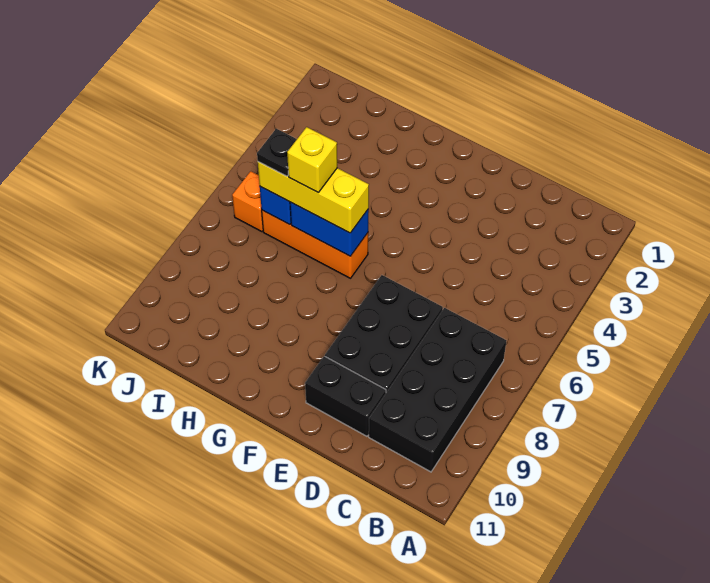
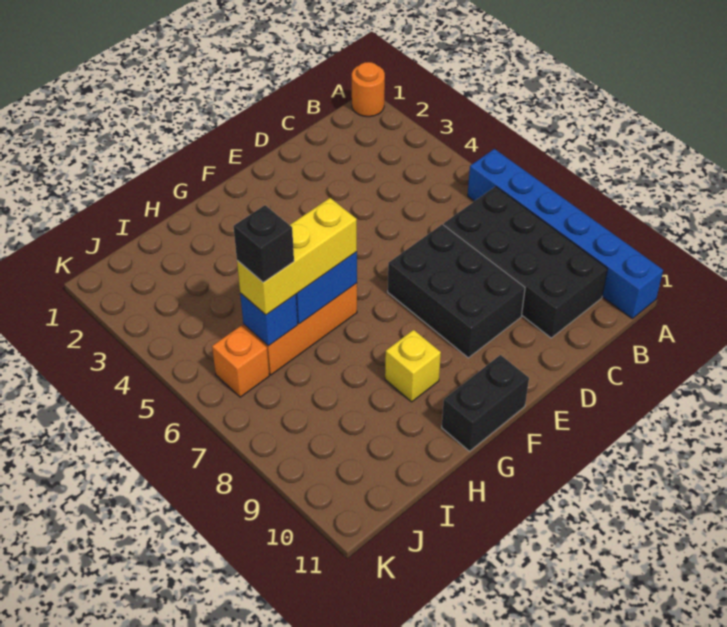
none -> orange round brick A1 level 1
none -> blue brick A6:A11 level 1
black brick D10:E10 level 1 -> black brick F11:G11 level 1
yellow brick H6 level 4 -> yellow brick G9 level 1
black plate I6 level 4 -> black brick I6 level 4

